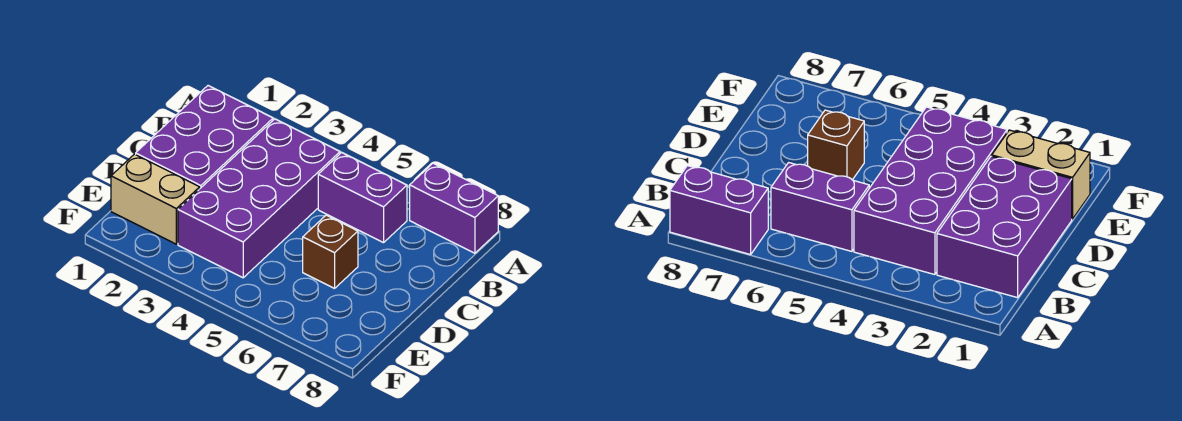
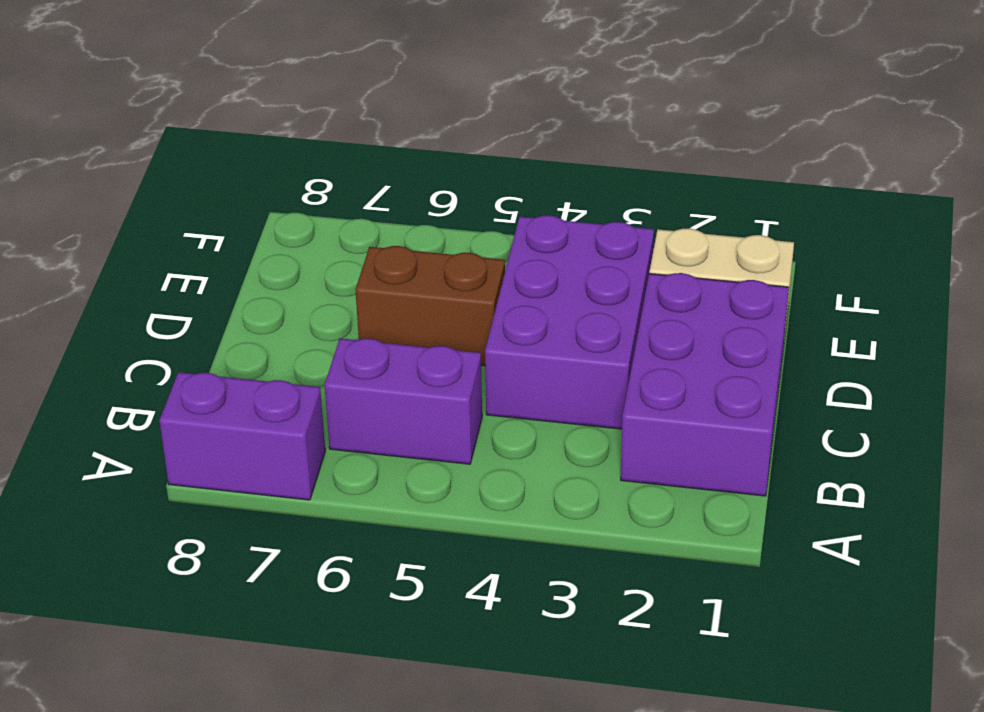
purple brick B3:E4 level 1 -> purple brick C3:E4 level 1
brown brick D6 level 1 -> brown brick D5:D6 level 1

